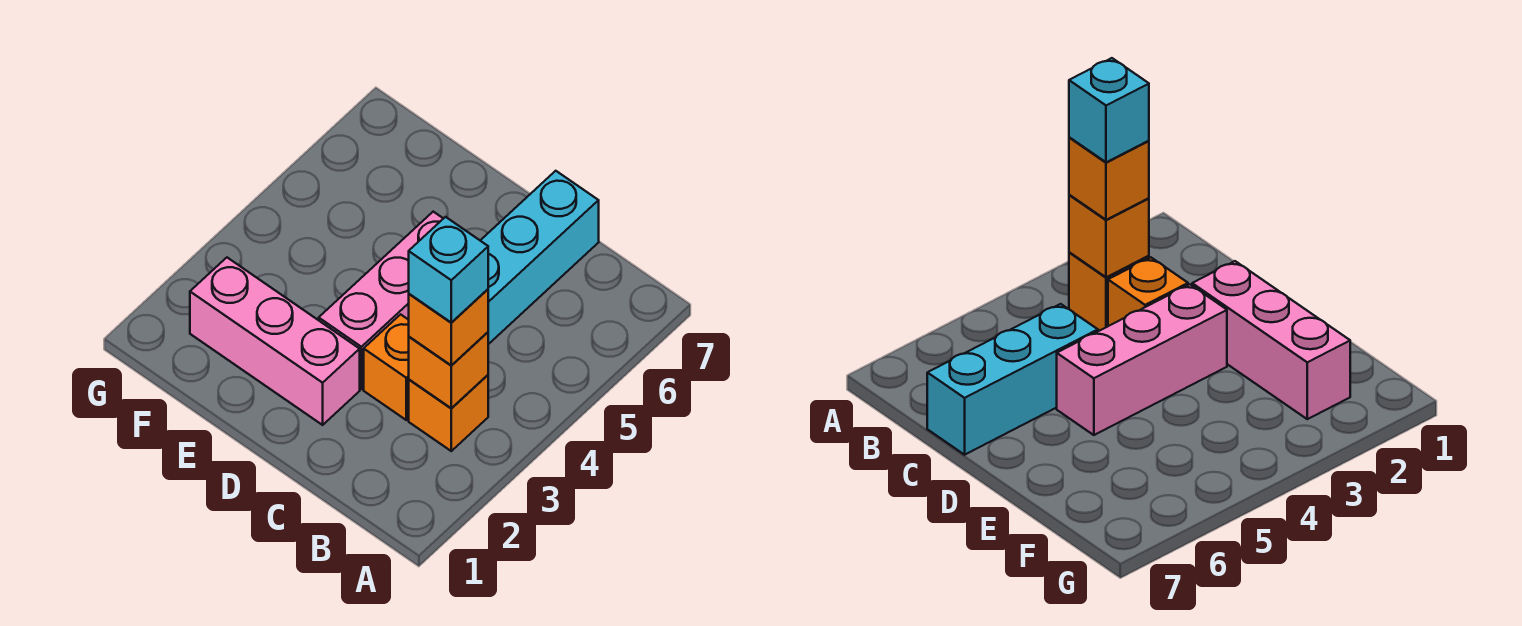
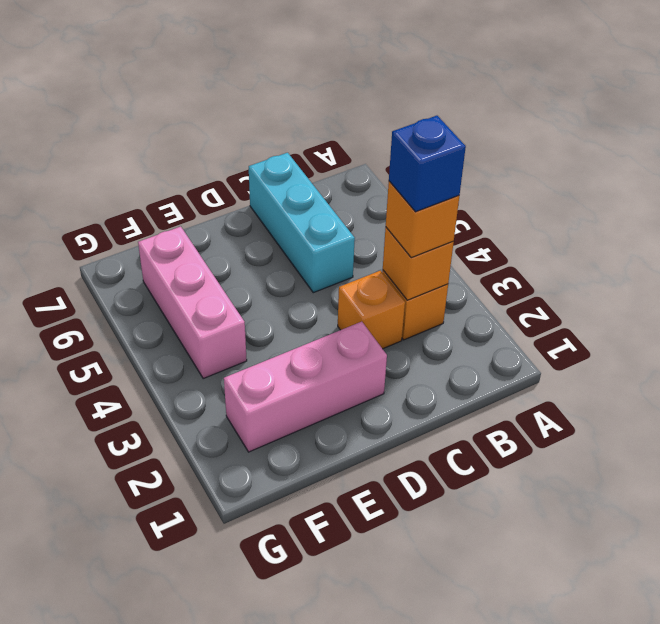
cyan brick B3 level 4 -> blue brick B3 level 4
pink brick D3:D5 level 1 -> pink brick F4:F6 level 1

